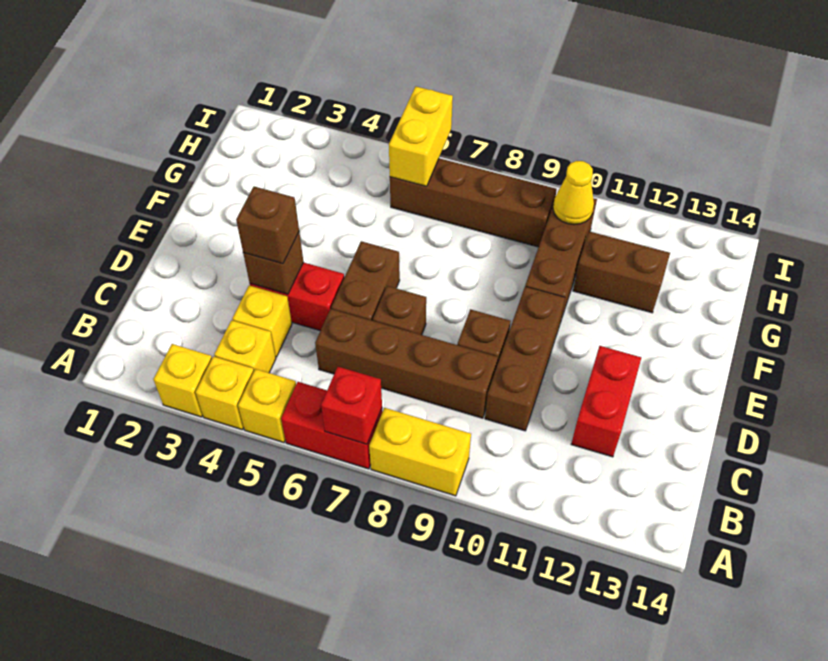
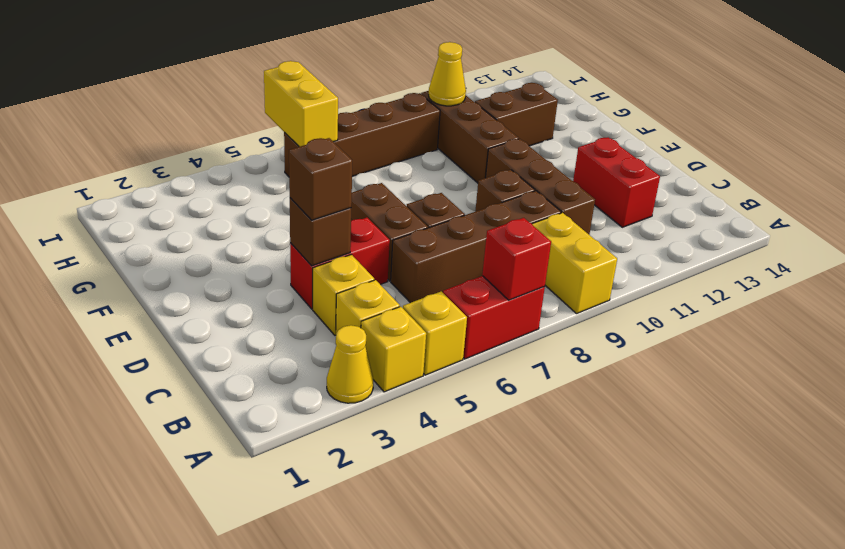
yellow brick A3 level 1 -> yellow cone A3 level 1
yellow brick A8:A9 level 1 -> yellow brick A9:B9 level 1

